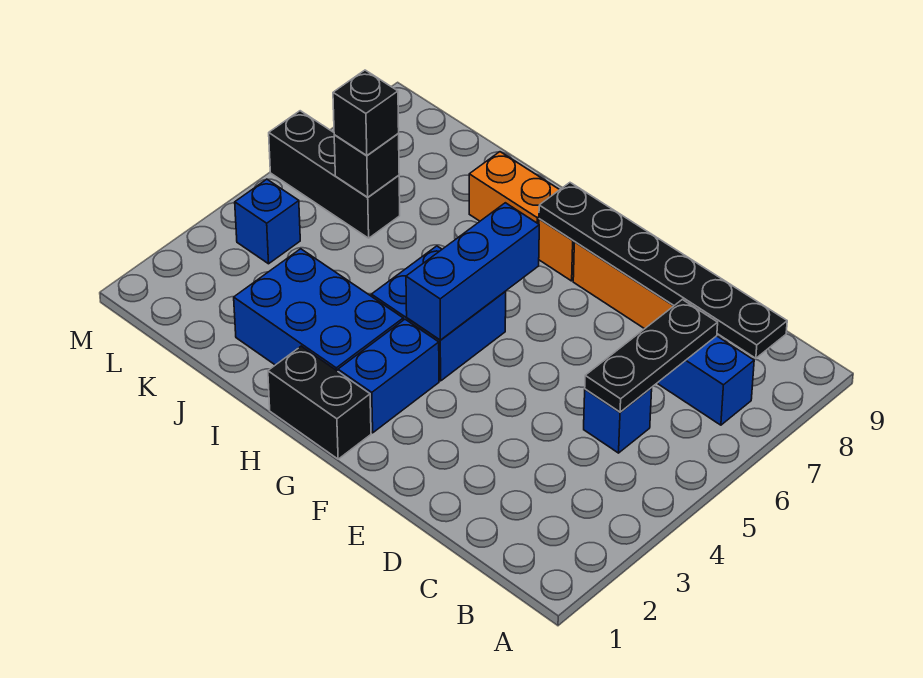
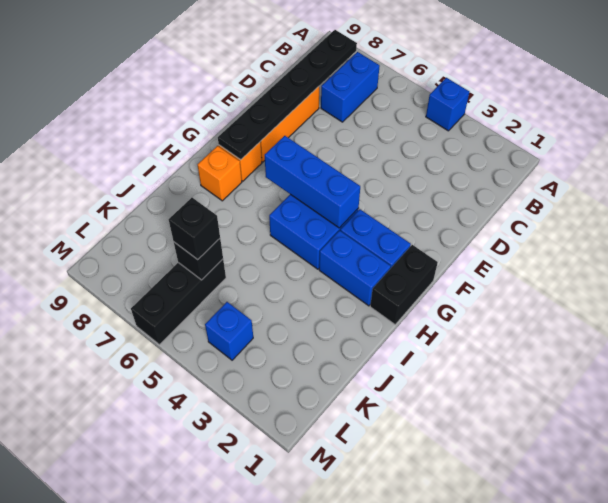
blue brick C5 level 1 -> blue brick A4 level 1
black plate C5:C7 level 2 -> none
blue brick H2:J3 level 1 -> blue brick H2:H3 level 1
orange brick H8:I8 level 1 -> orange brick H8 level 1

